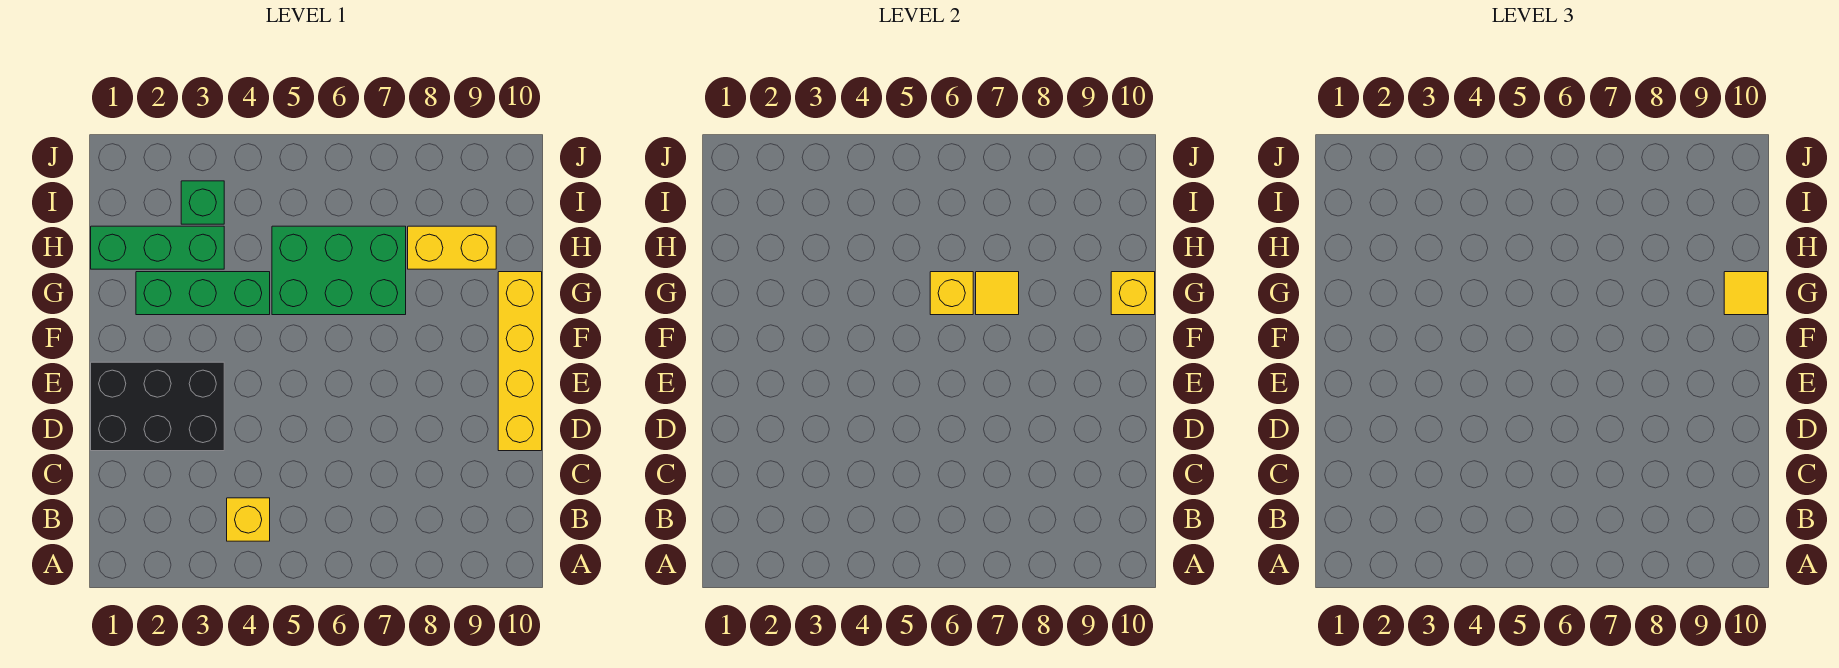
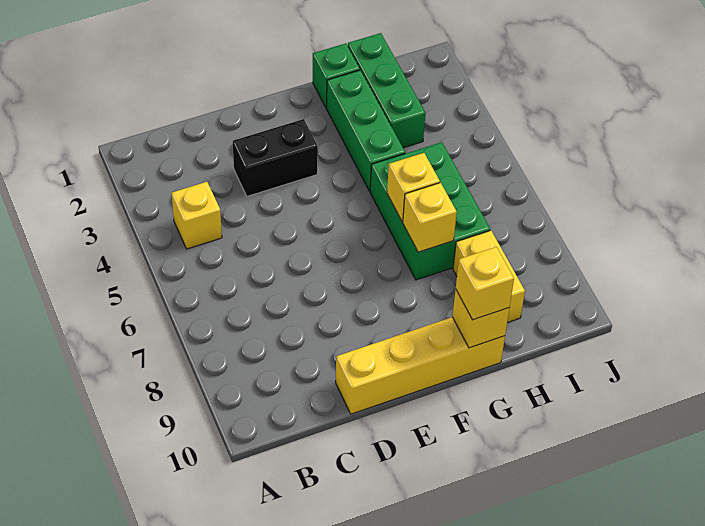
black brick D1:E3 level 1 -> black brick D3:E3 level 1
yellow tile G7 level 2 -> yellow brick G7 level 2
yellow tile G10 level 3 -> yellow brick G10 level 3
green brick I3 level 1 -> green brick G1 level 1

